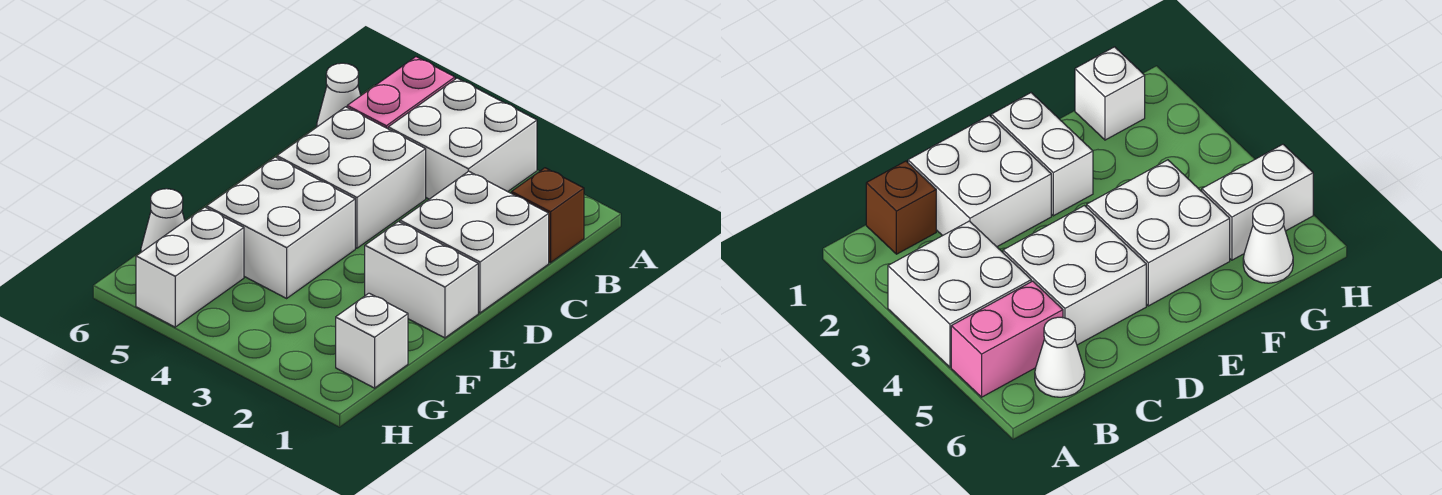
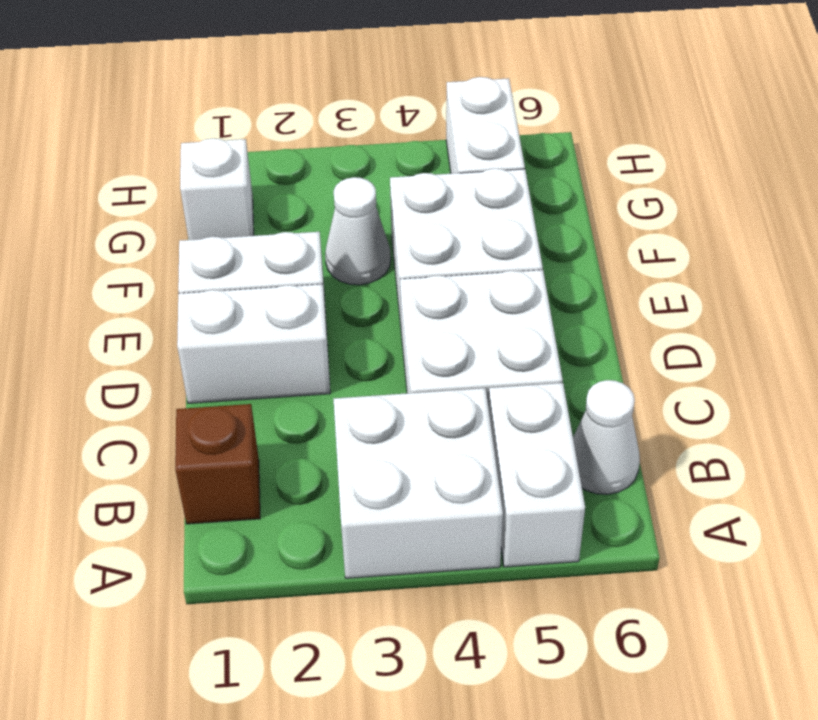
pink brick A5:B5 level 1 -> white brick A5:B5 level 1
white brick C1:D2 level 1 -> white brick D1:D2 level 1
white cone G6 level 1 -> white cone F3 level 1

